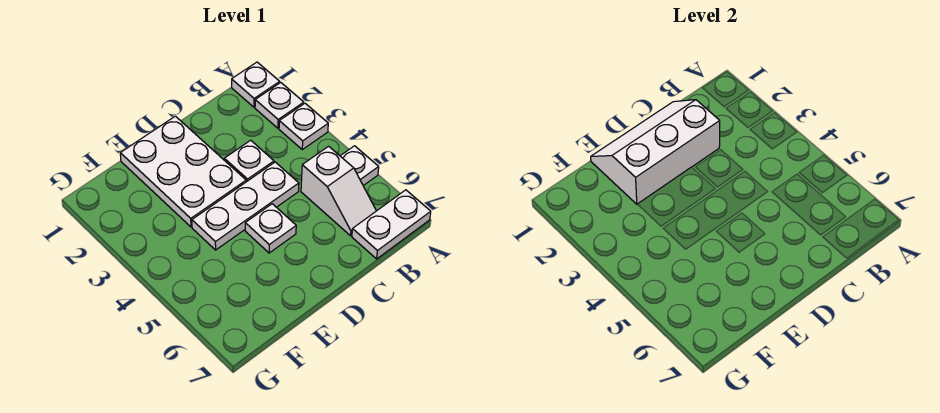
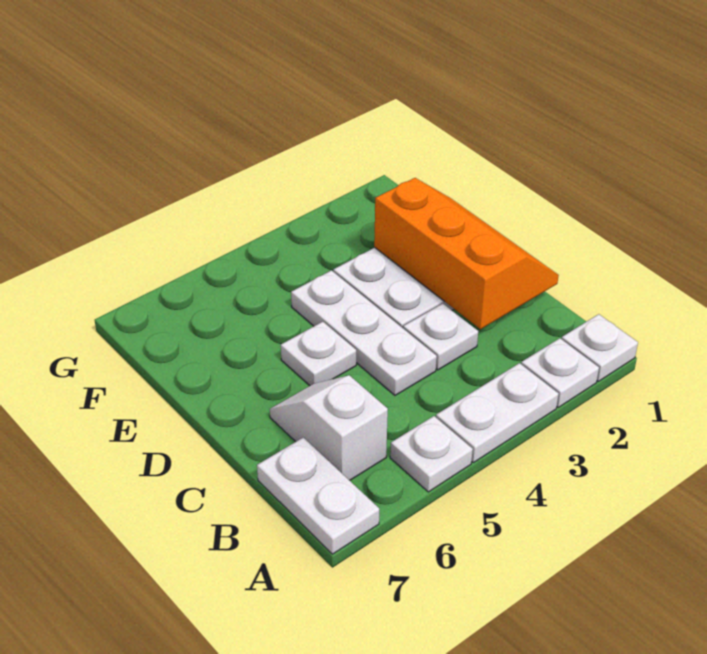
white plate A3 level 1 -> white plate A3:A4 level 1
white slope B5:B6 level 1 top 5 -> white slope B6:C6 level 1 top B
white slope C1:E2 level 2 top 2 -> orange slope C1:E2 level 2 top 2

